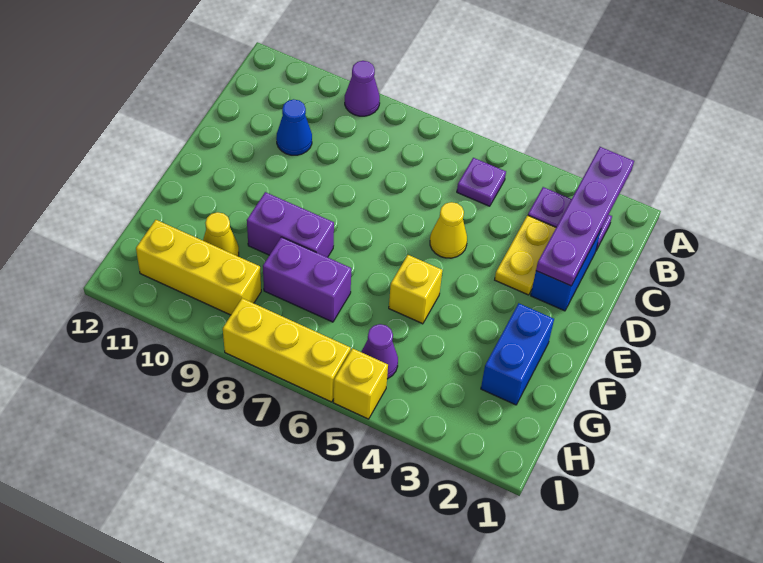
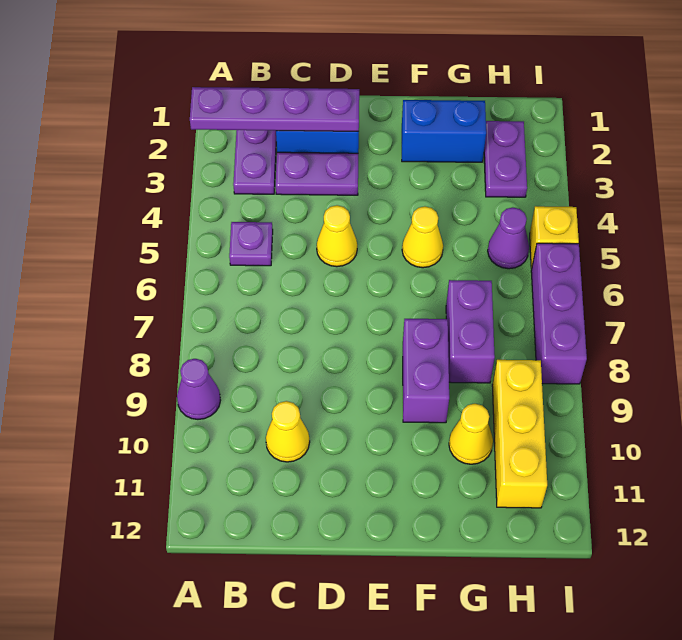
yellow plate C3:D3 level 1 -> purple plate C3:D3 level 1
blue cone C10 level 1 -> yellow cone C10 level 1
yellow brick F5 level 1 -> yellow cone F5 level 1
none -> purple plate H2:H3 level 1
yellow brick I6:I8 level 1 -> purple brick I6:I8 level 1

